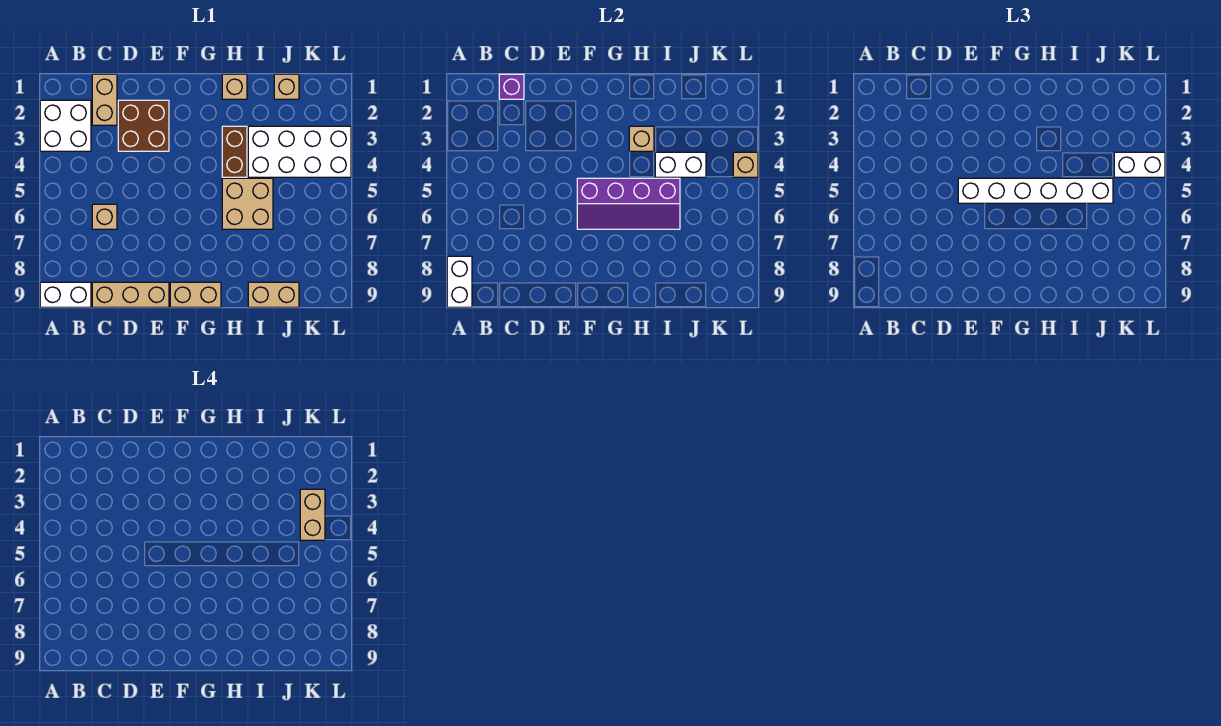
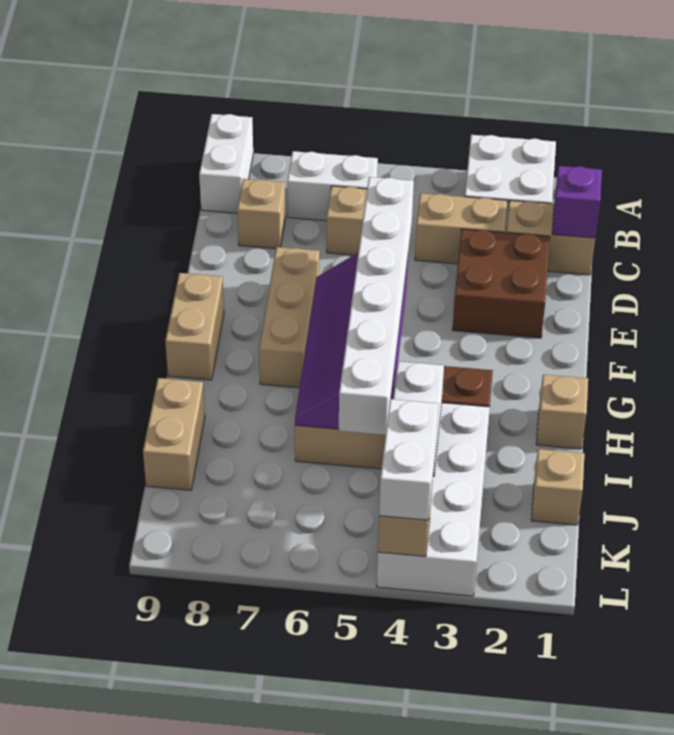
white brick A8:A9 level 2 -> white brick B6:B7 level 1
tan brick C9:E9 level 1 -> tan brick E7:G7 level 1
tan brick H3 level 2 -> tan brick C8 level 1
tan brick K3:K4 level 4 -> tan brick C3:C4 level 1

